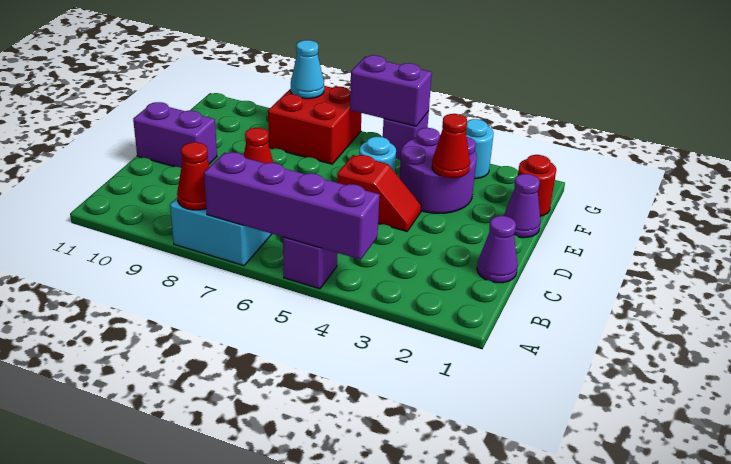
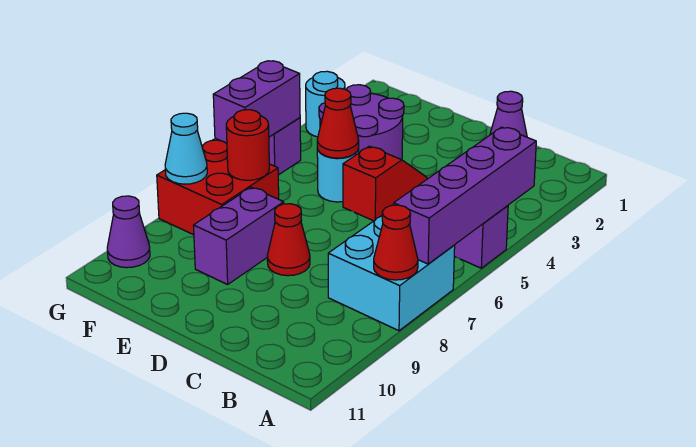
purple brick D10:D11 level 1 -> purple brick E8:E9 level 1
purple cone E1 level 1 -> purple cone G10 level 1
red cone E3 level 2 -> red cone E5 level 2
red round brick F1 level 1 -> red round brick F7 level 2

